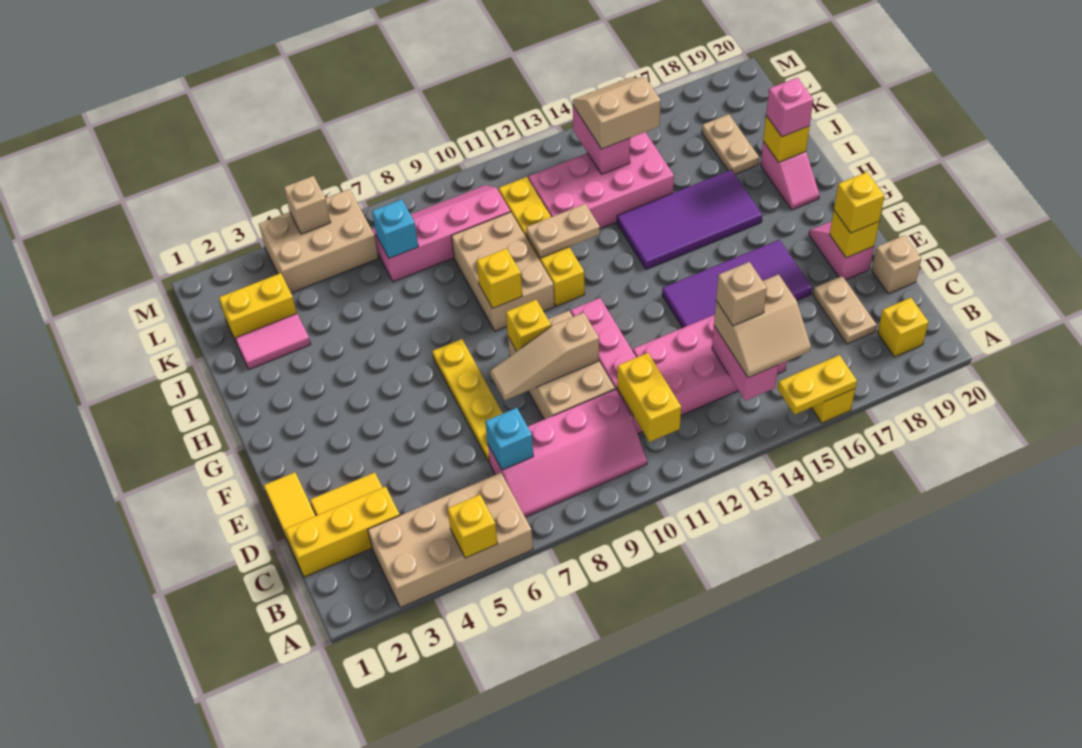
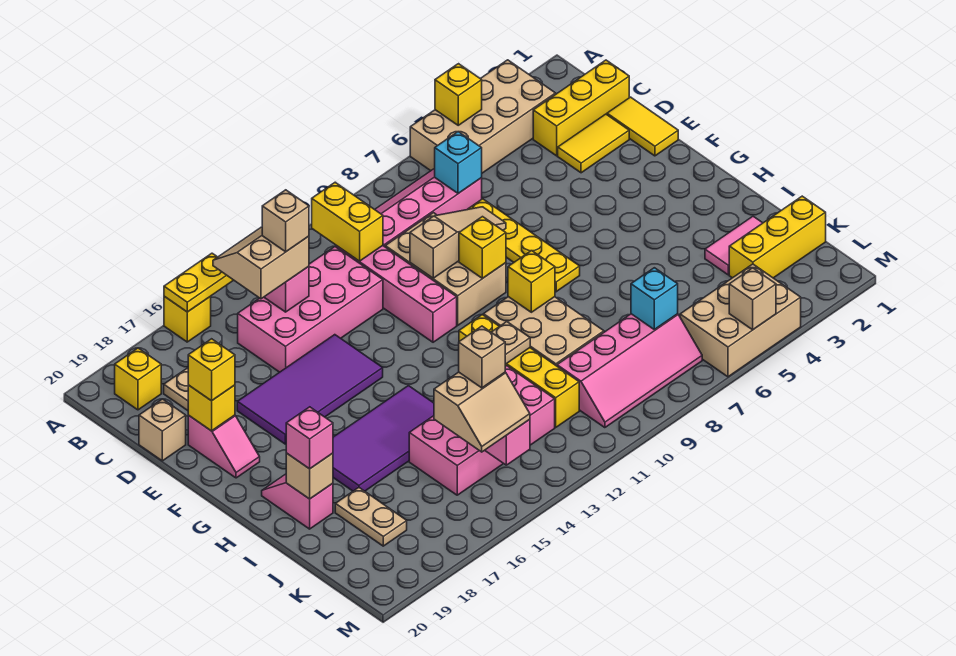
yellow brick I19 level 2 -> tan brick I19 level 2
yellow brick K2:K3 level 1 -> yellow brick K1:K3 level 1
none -> tan brick K14 level 4

